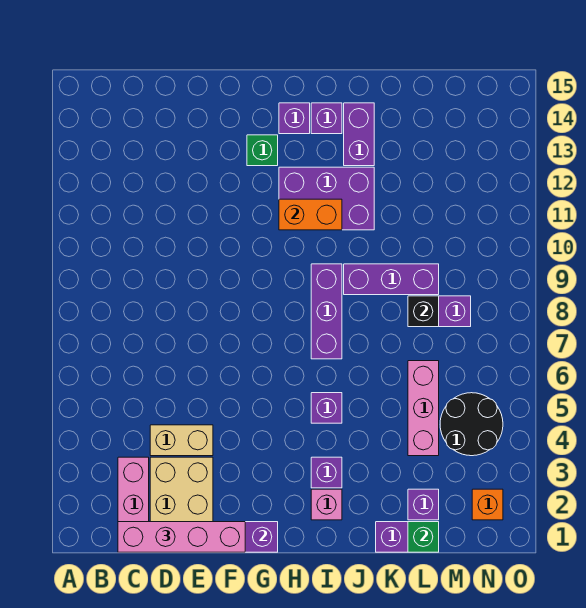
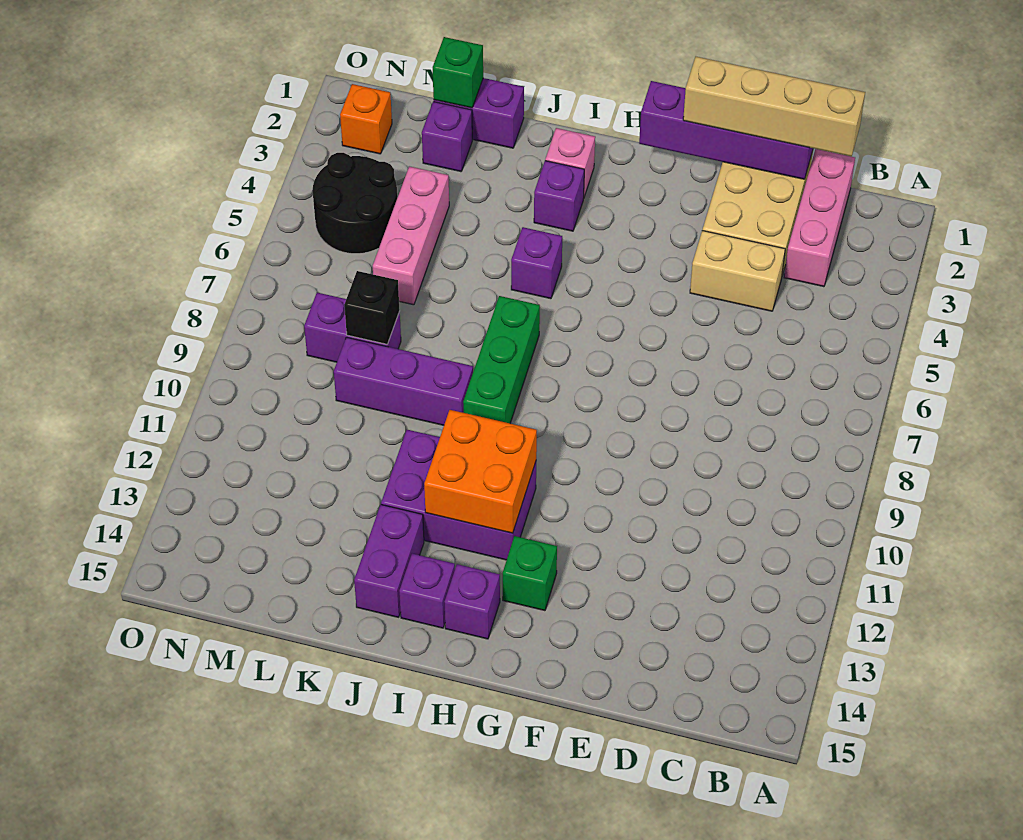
pink brick C1:F1 level 3 -> tan brick C1:F1 level 3
orange brick H11:I11 level 2 -> orange brick H11:I12 level 2
purple brick I7:I9 level 1 -> green brick I7:I9 level 1

